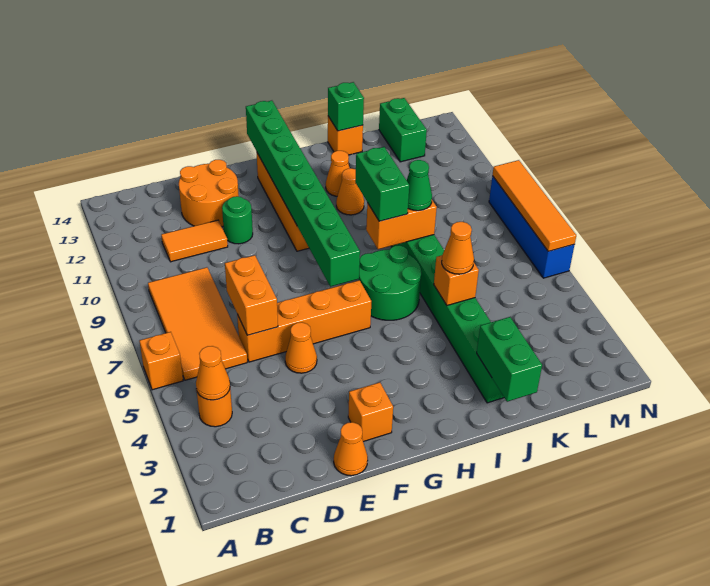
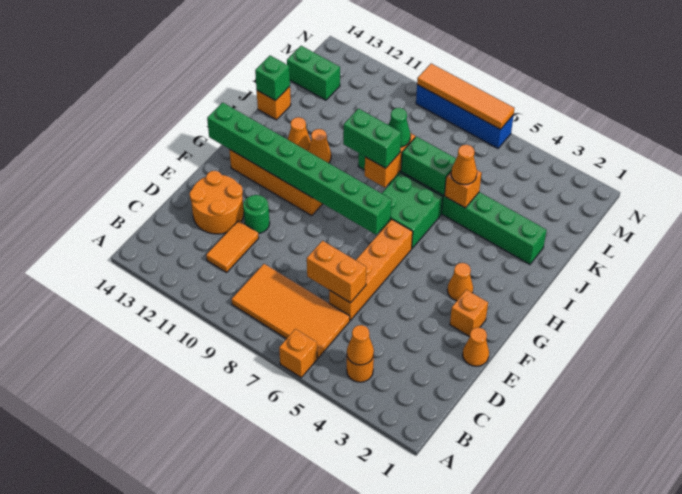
orange cone E5 level 1 -> orange cone G3 level 1
green round brick H6:I7 level 1 -> green brick H6:I7 level 1
green brick J1:J2 level 2 -> green brick J6:J7 level 2

